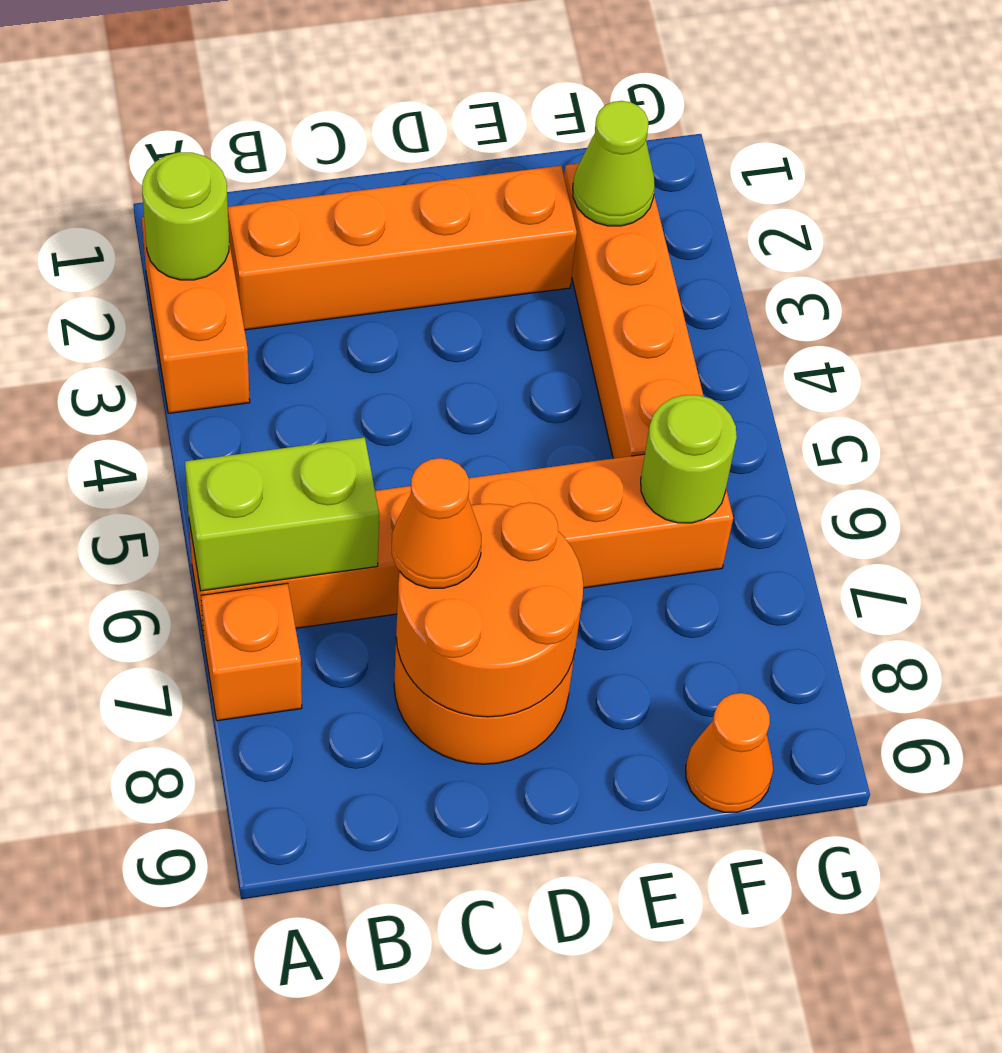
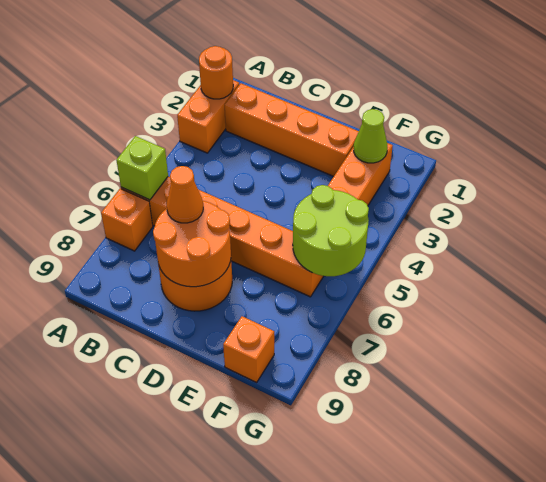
lime round brick A2 level 2 -> orange round brick A2 level 2
lime brick A6:B6 level 2 -> lime brick A6 level 2
lime round brick F6 level 2 -> lime round brick F5:G6 level 2
orange cone F9 level 1 -> orange brick F9 level 1

